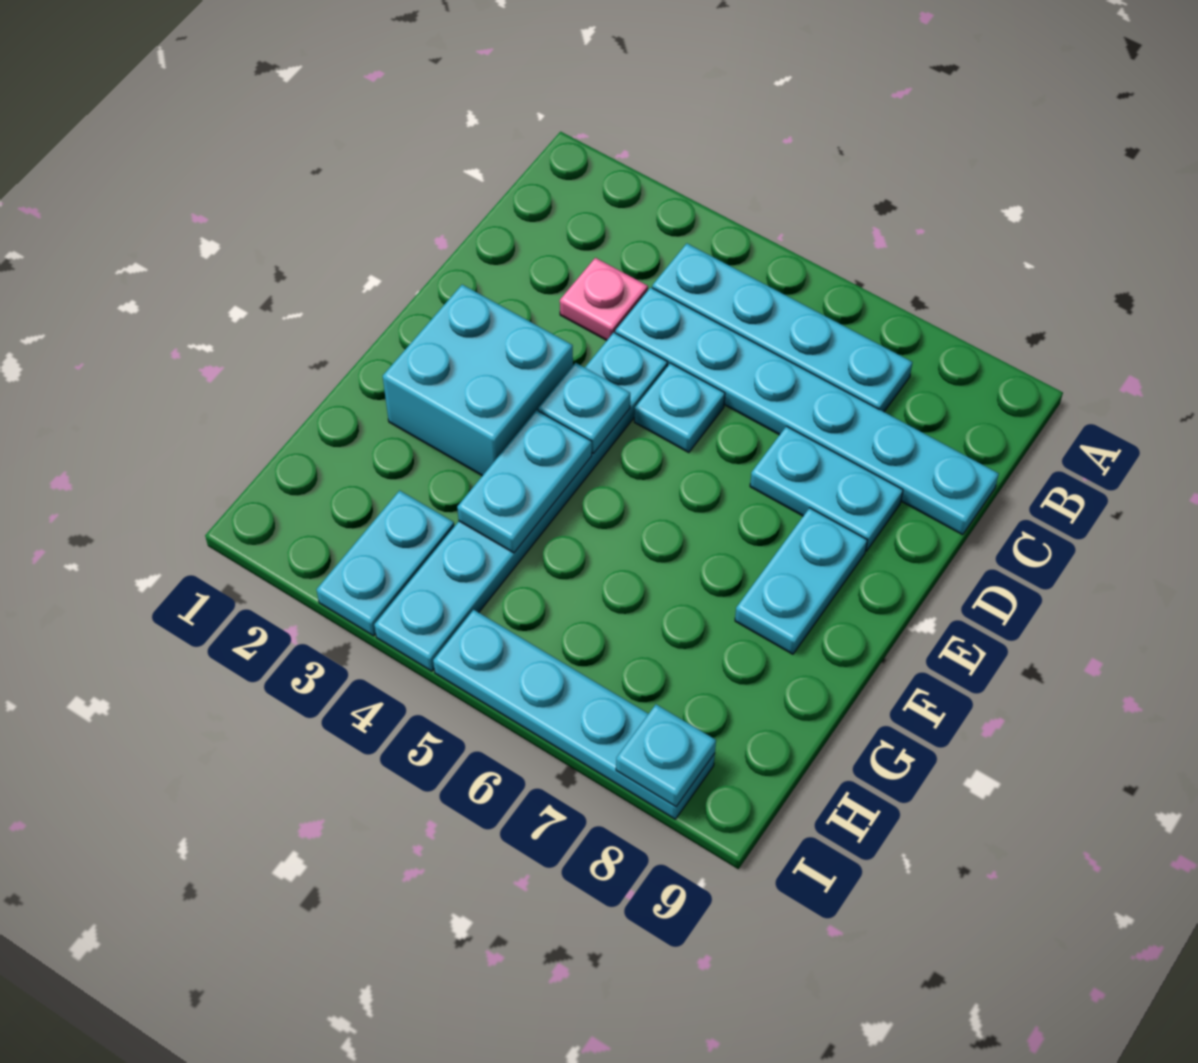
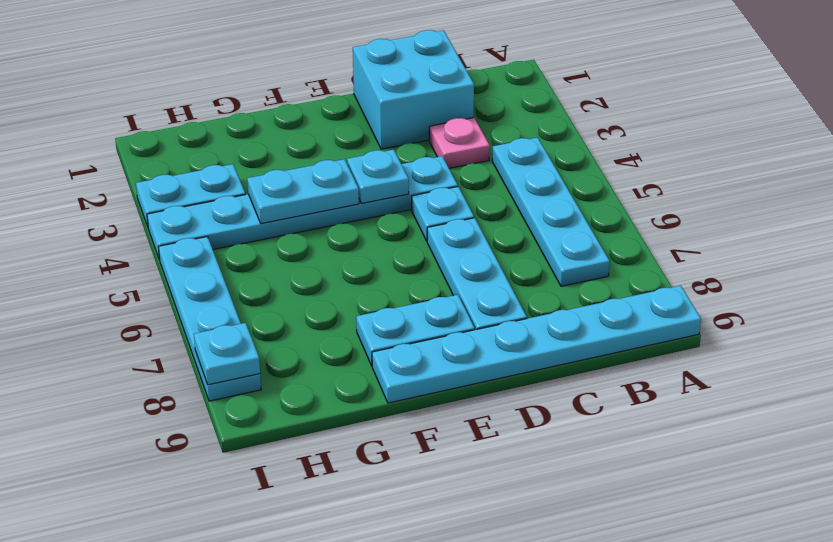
cyan plate C4:C9 level 1 -> cyan plate A9:F9 level 1
cyan plate D7:D8 level 1 -> cyan plate D6:D8 level 1
cyan brick E2:F3 level 1 -> cyan brick C1:D2 level 1

